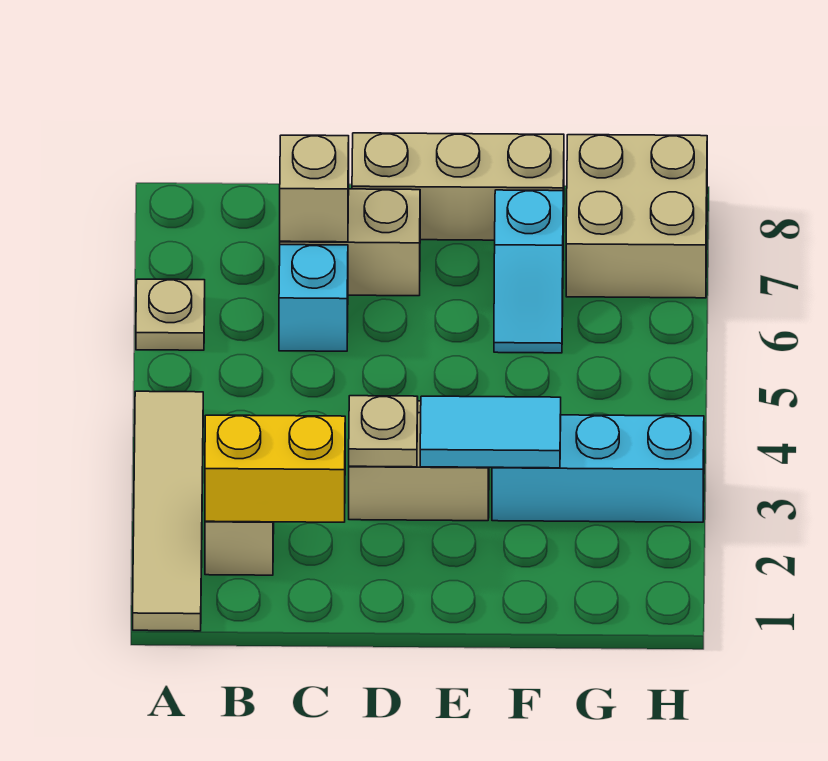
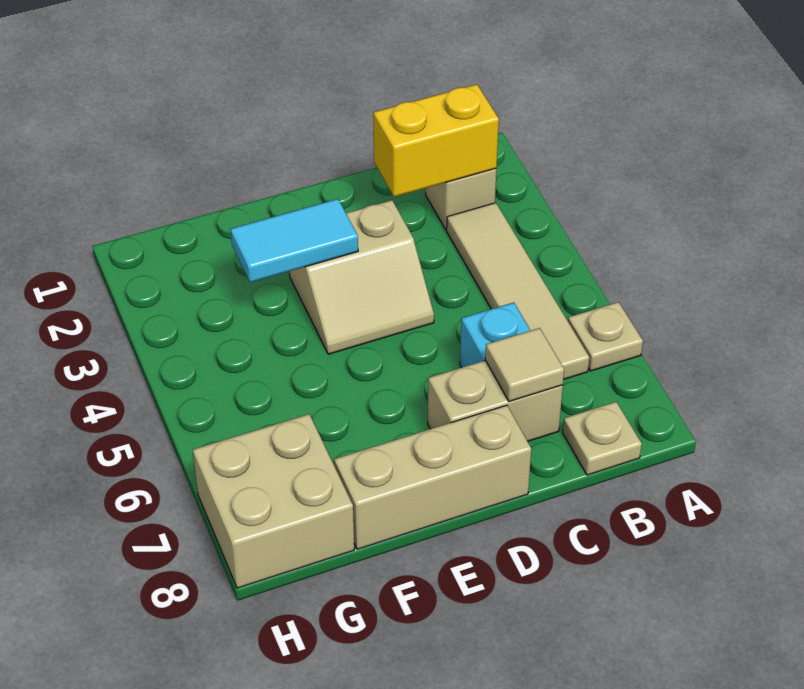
tan tile A1:A4 level 1 -> tan tile B3:B6 level 1
tan brick C7 level 2 -> tan tile C7 level 2
tan plate D3 level 2 -> tan plate B8 level 1
cyan brick F3:H3 level 1 -> none
cyan slope F6:F7 level 1 top 7 -> none

